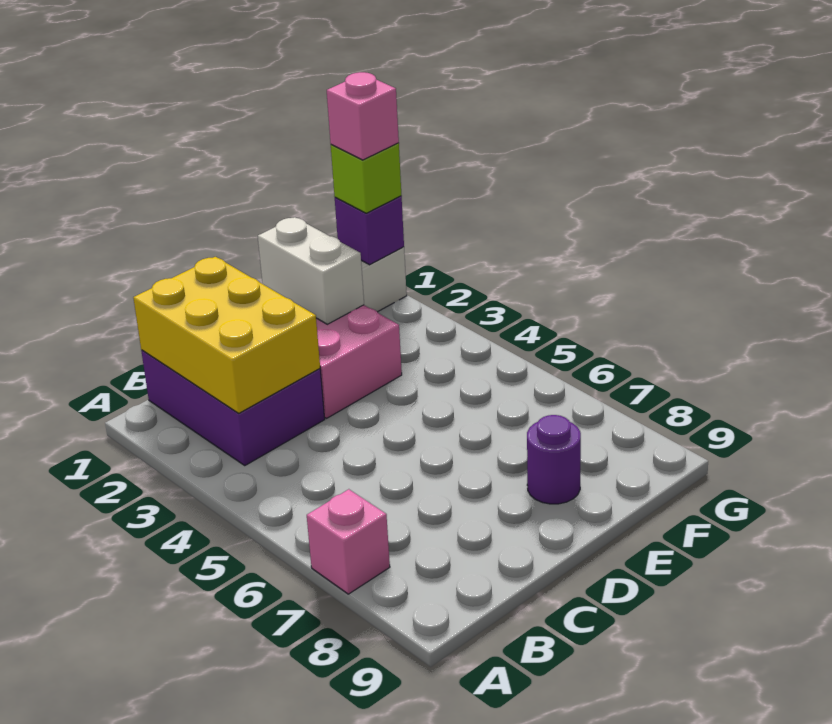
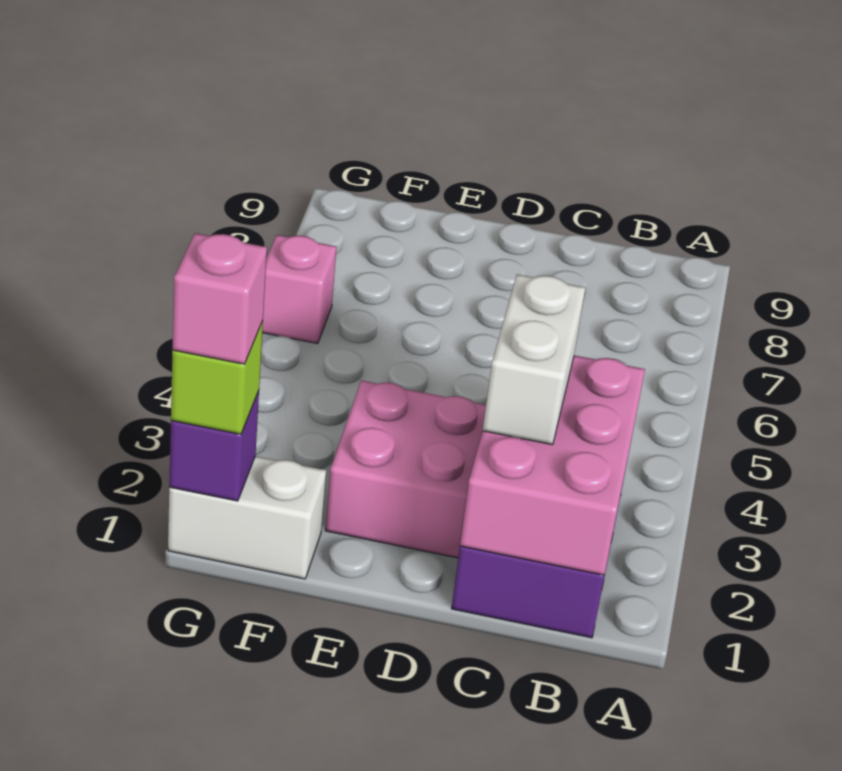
pink brick A7 level 1 -> pink brick G6 level 1
yellow brick B1:C3 level 2 -> pink brick B1:C3 level 2
white brick E1:E2 level 2 -> white brick C2:C3 level 3
purple round brick E8 level 1 -> none

